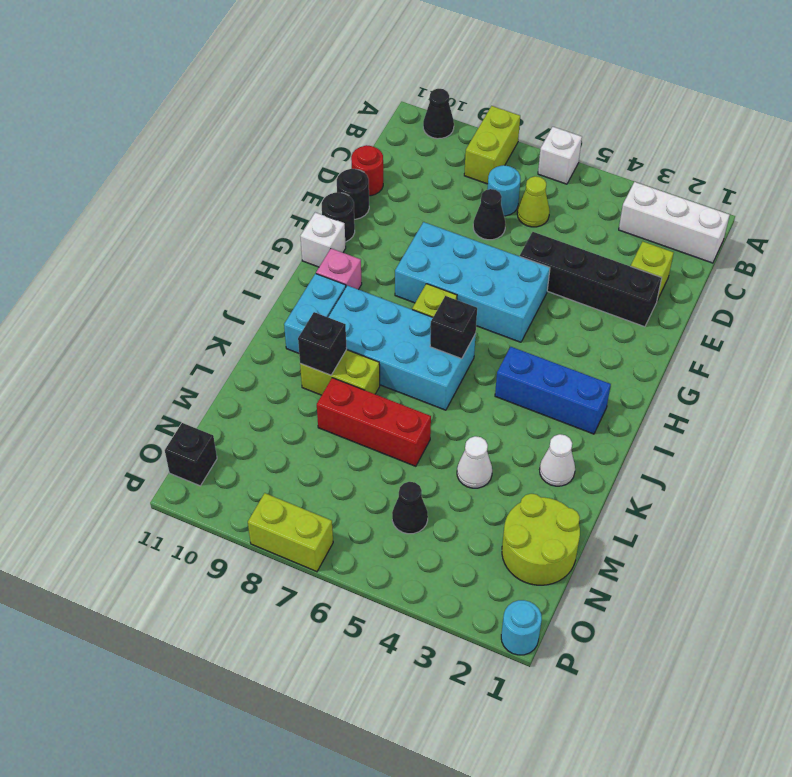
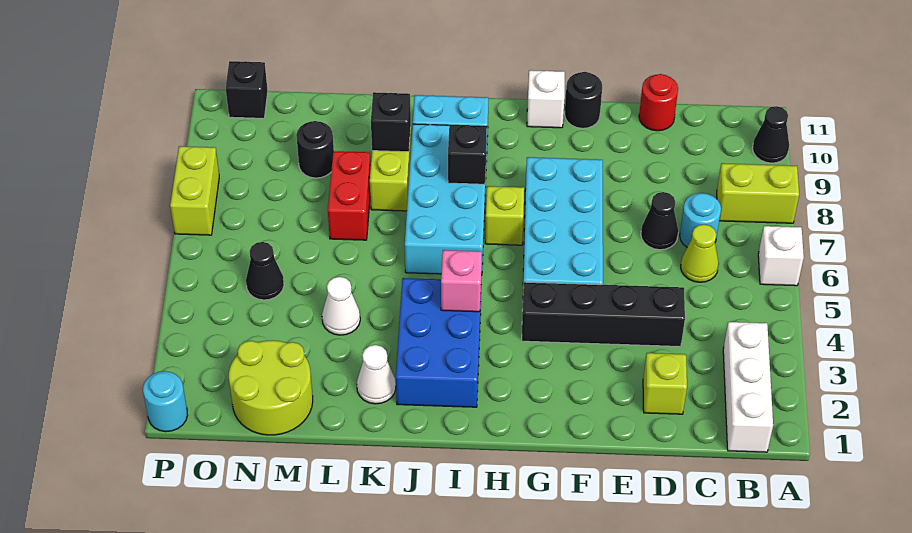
black brick E2:E5 level 1 -> black brick D4:G4 level 1
black round brick E11 level 1 -> black round brick M9 level 1
pink brick H10 level 1 -> pink brick I4 level 2
blue brick I2:I4 level 1 -> blue brick I2:J4 level 1
black brick I6 level 2 -> black brick I8 level 2
red brick L6:L8 level 1 -> red brick L7:L8 level 1

